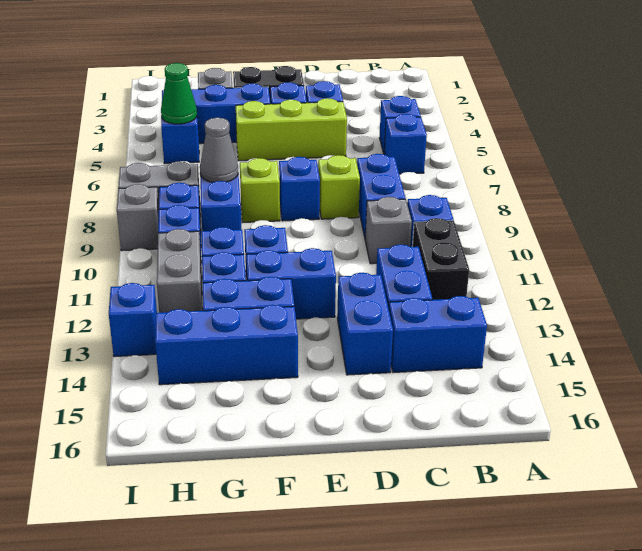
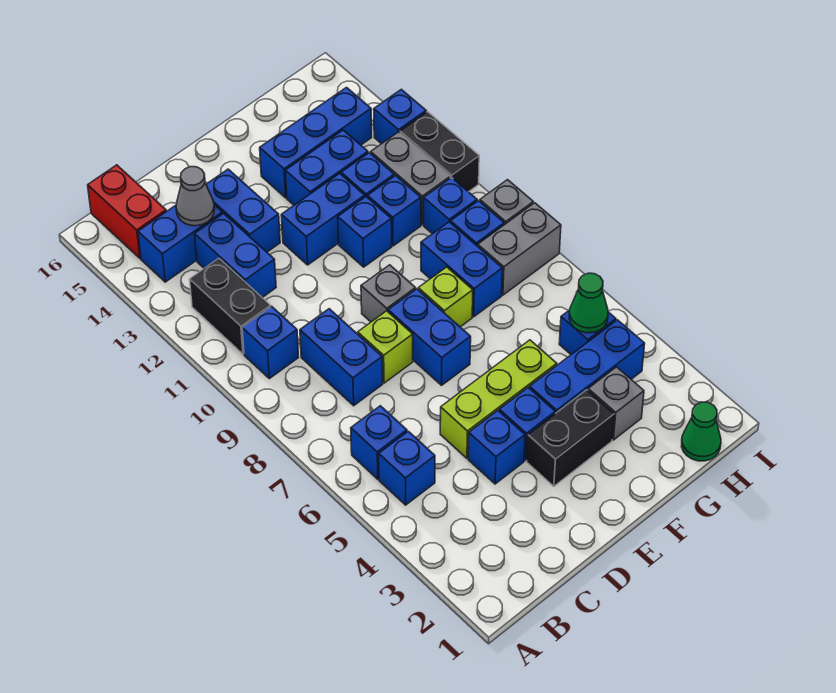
none -> red brick B15:B16 level 1
grey brick C10 level 1 -> grey brick E9 level 1
blue brick E8 level 1 -> blue brick E7:E8 level 1
grey cone G8 level 2 -> grey cone C14 level 2
none -> green cone H1 level 1
none -> black brick I11:I12 level 1

